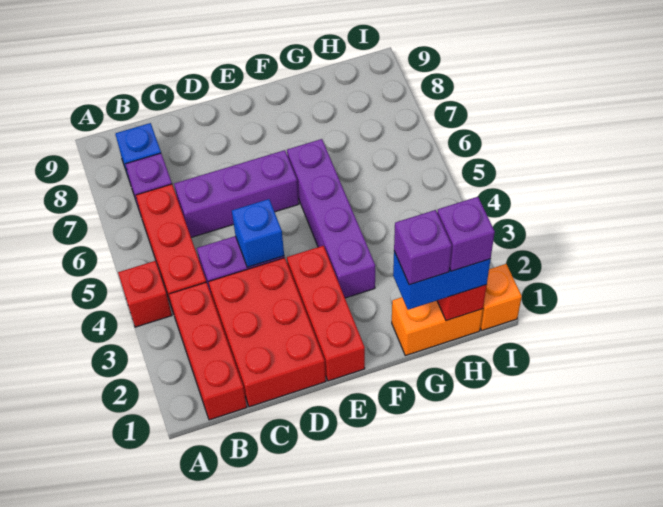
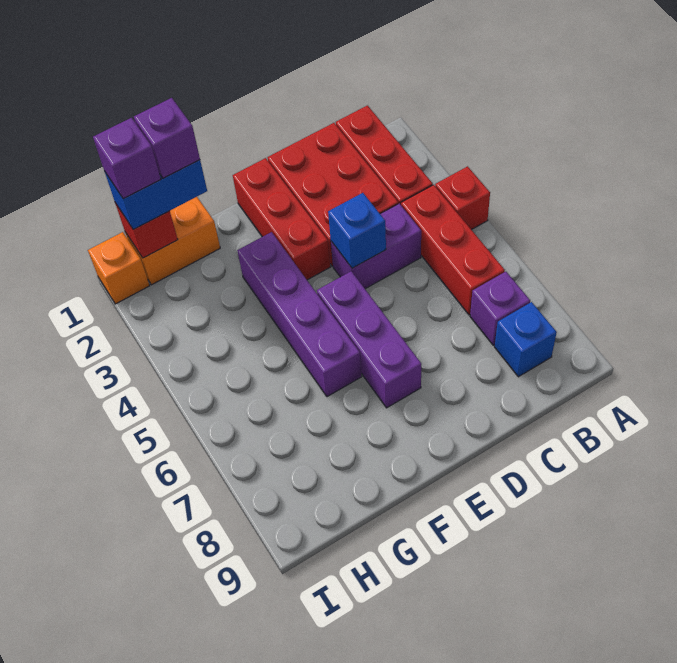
purple brick C6:E6 level 1 -> purple brick E5:E7 level 1

